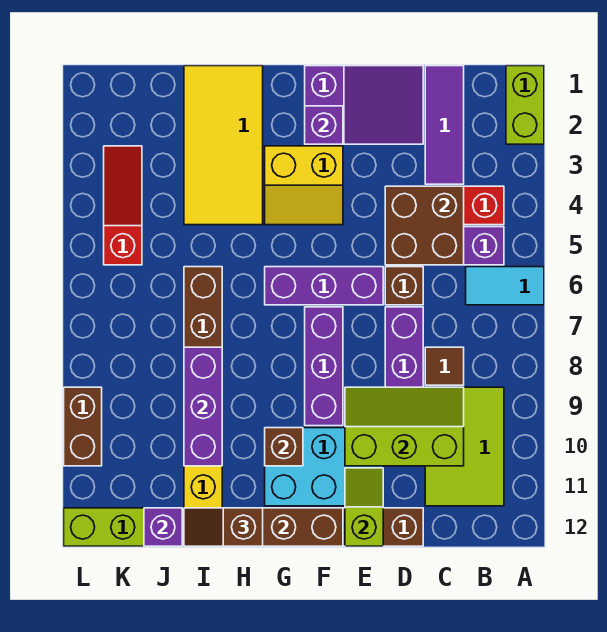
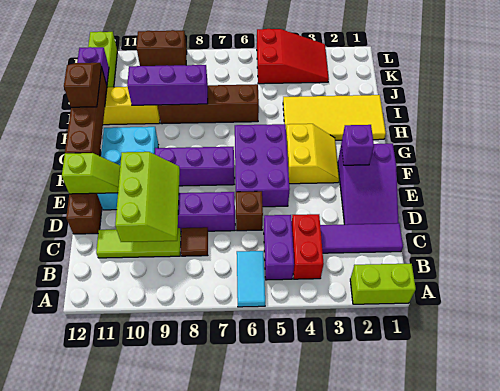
lime tile B9:C11 level 1 -> lime tile C9:C11 level 1
brown brick C4:D5 level 2 -> none
purple brick E6:G6 level 1 -> purple brick E5:G6 level 1
yellow slope F3:G4 level 1 top 3 -> yellow slope F3:G4 level 1 top 4
brown brick G10 level 2 -> none
red slope K3:K5 level 1 top 5 -> red slope K3:L5 level 1 top 5

